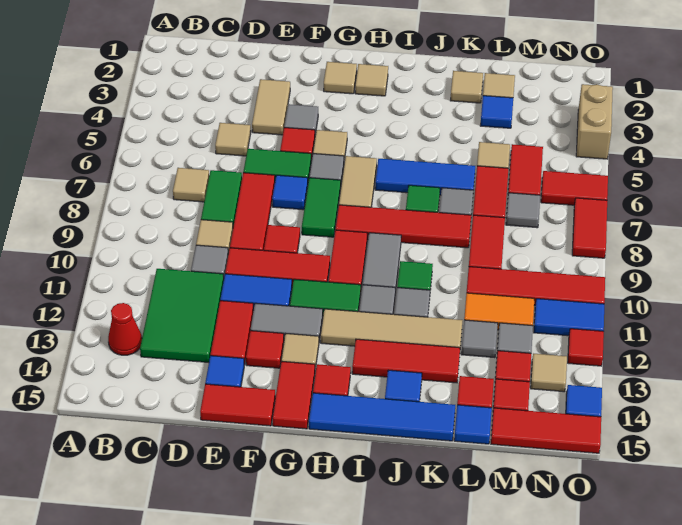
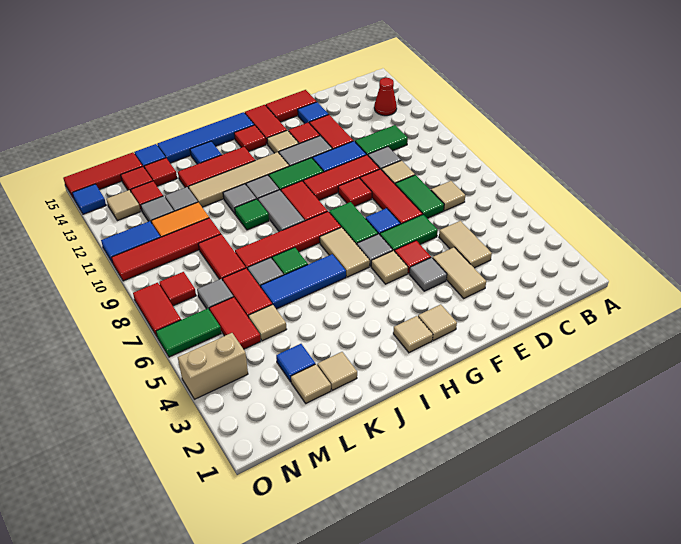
green tile C11:D13 level 1 -> green tile C11:D11 level 1
tan tile D5 level 1 -> tan tile D4:D5 level 1
red tile N6:O6 level 1 -> green tile N6:O6 level 1
tan brick O3:O4 level 1 -> tan brick N4:O4 level 1
red tile O12 level 1 -> red tile N8 level 1

